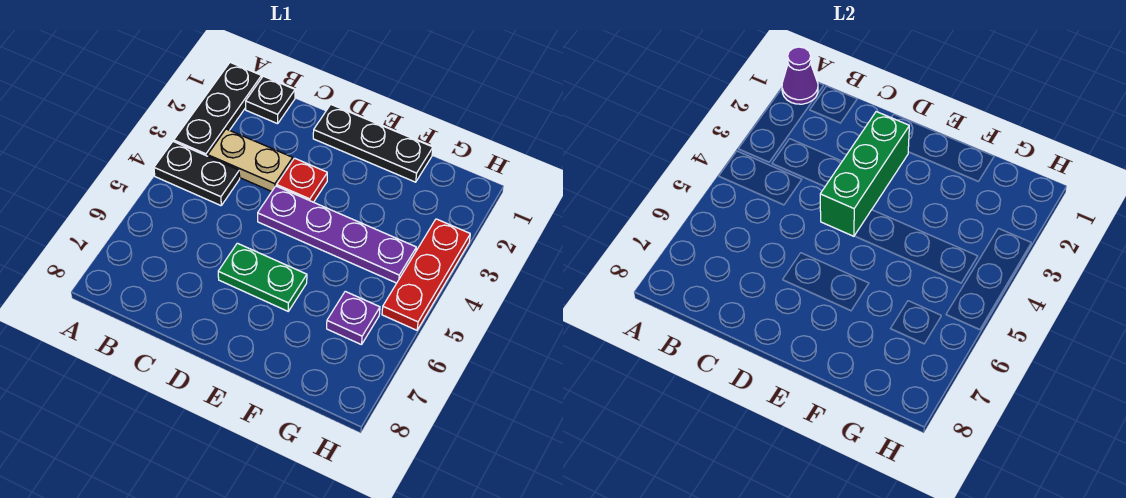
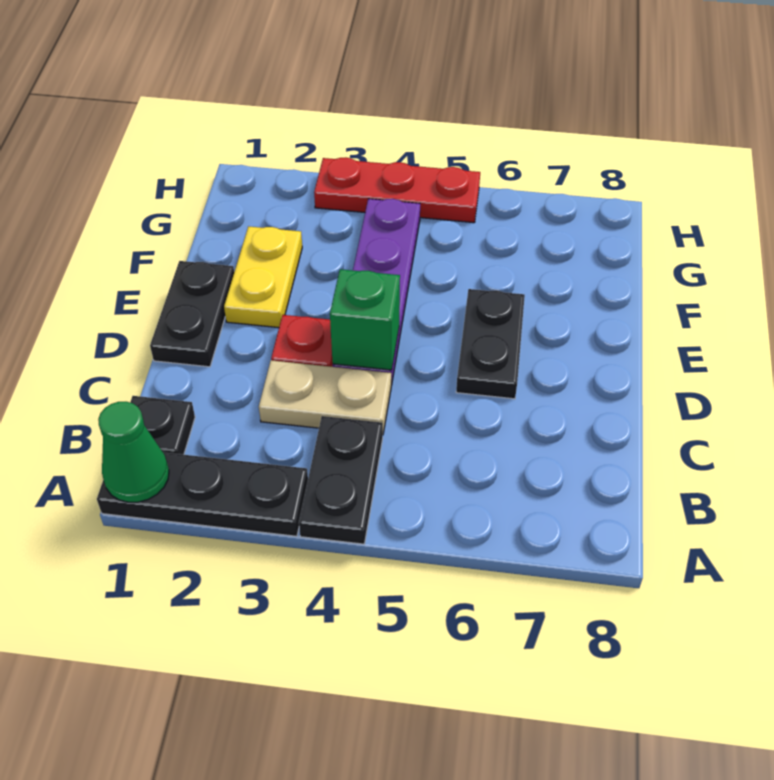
purple cone A1 level 2 -> green cone A1 level 2
tan plate B3:C3 level 1 -> tan plate C3:C4 level 1
black plate D1:F1 level 1 -> black plate D1:E1 level 1
green brick D2:D4 level 2 -> green brick D4 level 2
green plate D6:E6 level 1 -> black plate D6:E6 level 1
none -> yellow plate E2:F2 level 1
purple plate G6 level 1 -> none

